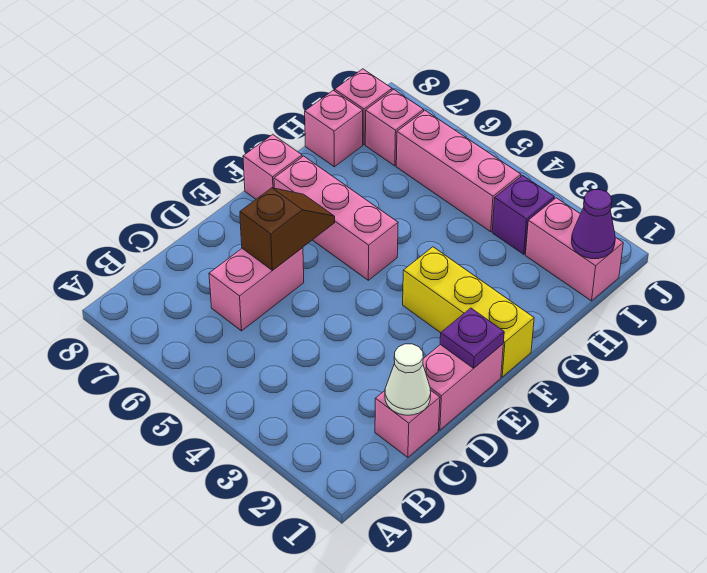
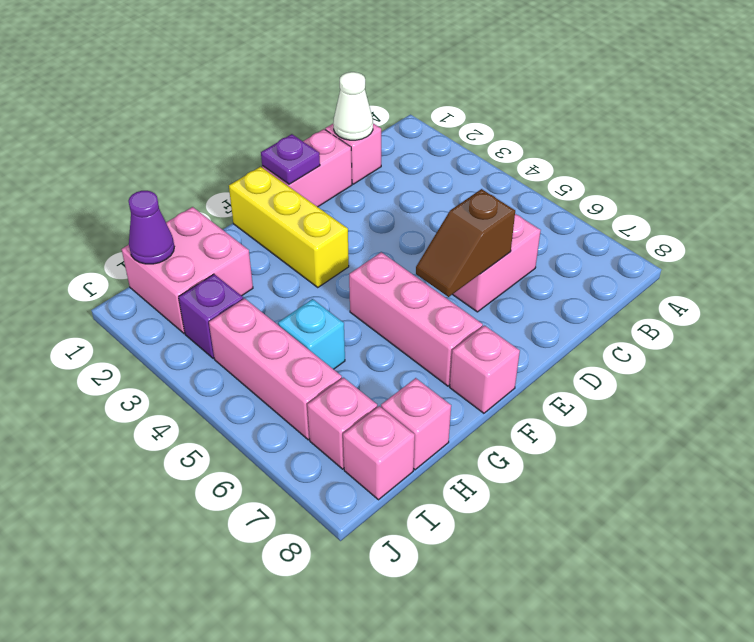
none -> cyan brick H5 level 1
pink brick I1:I2 level 1 -> pink brick H1:I2 level 1

